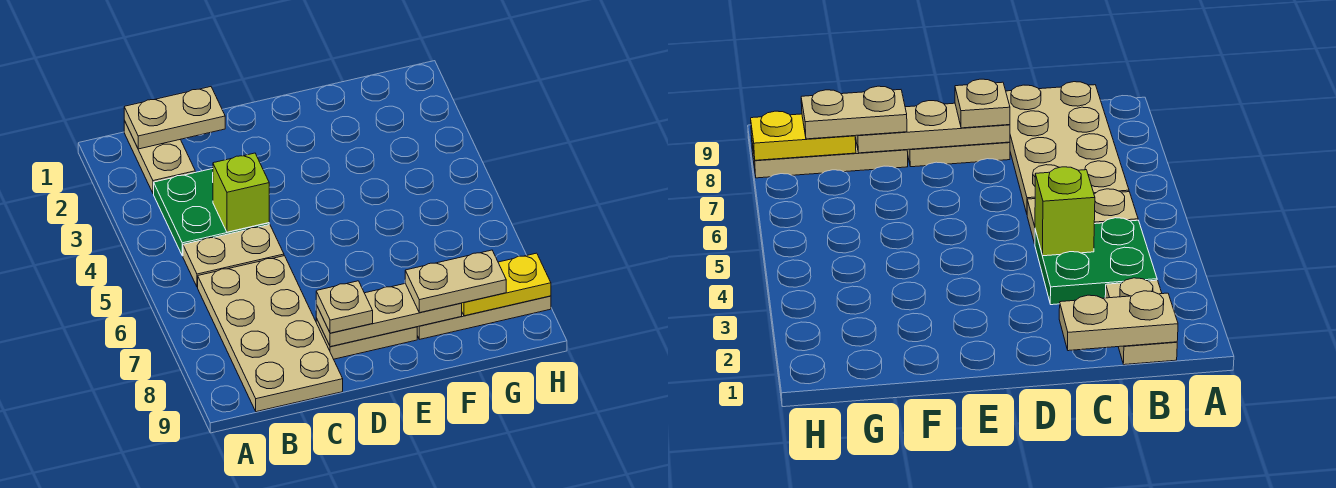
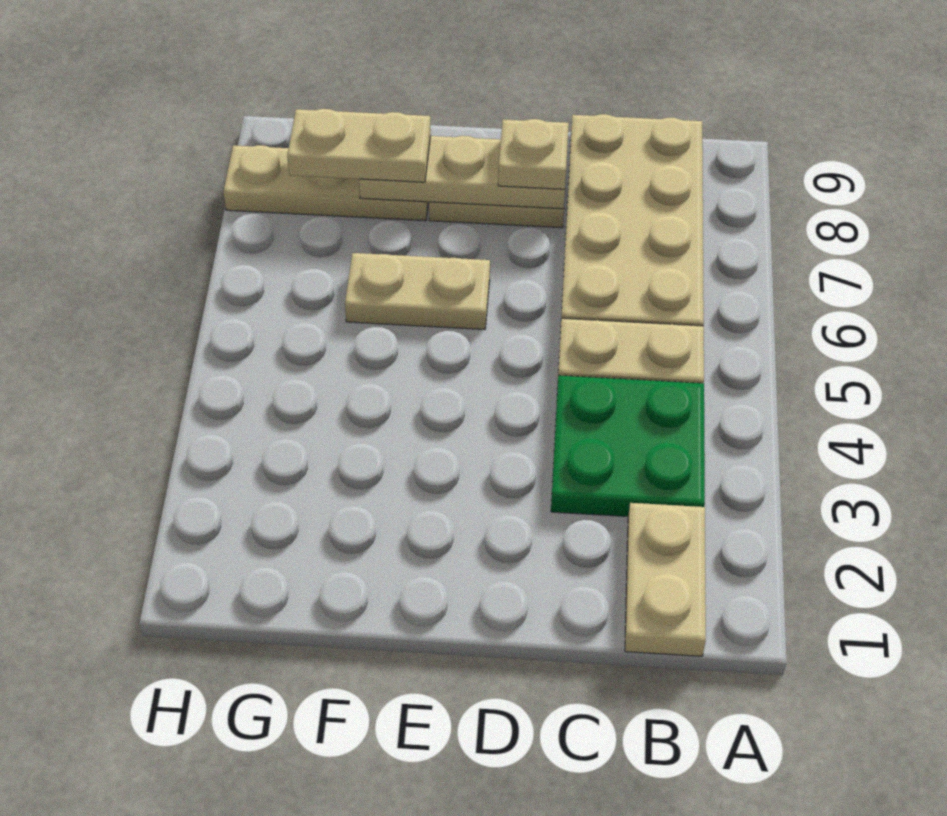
tan plate B1:C1 level 2 -> tan plate E6:F6 level 1
lime brick C4 level 2 -> none
yellow plate G8:H8 level 2 -> none

